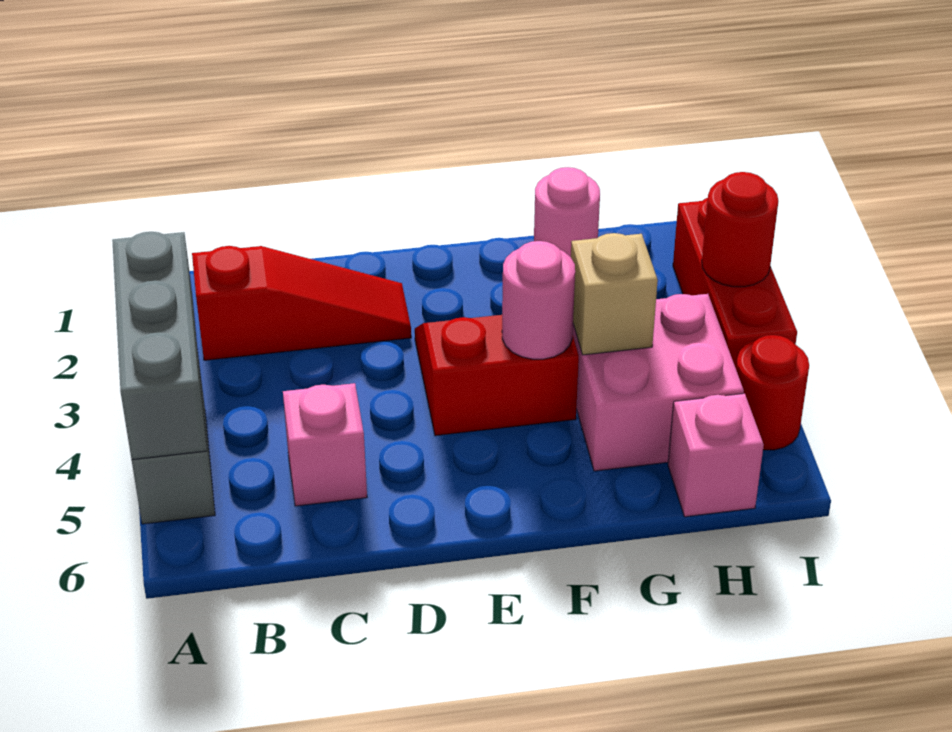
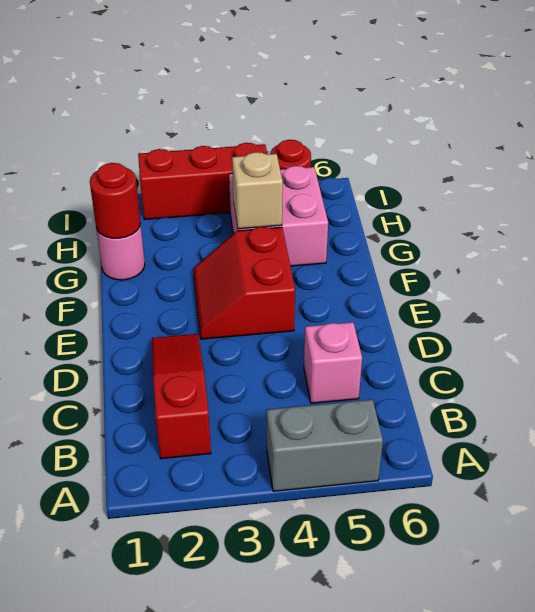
grey brick A3:A5 level 2 -> none
pink round brick F4 level 2 -> none
pink brick H6 level 1 -> none
red round brick I3 level 2 -> red round brick G1 level 2

